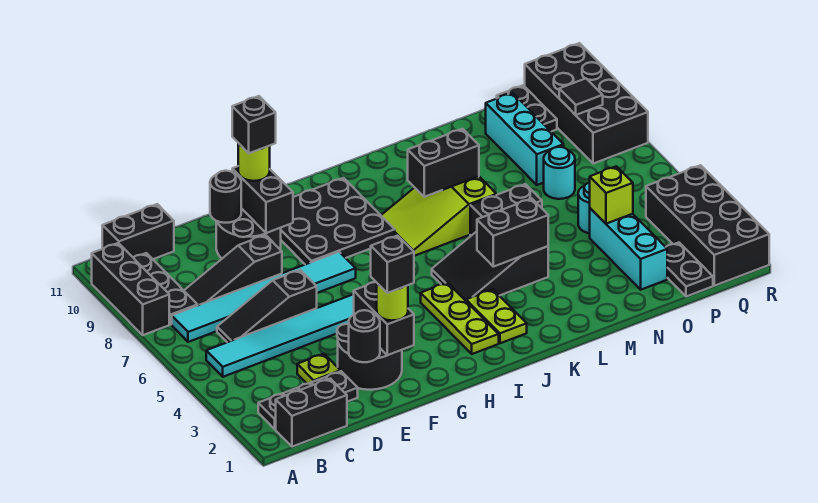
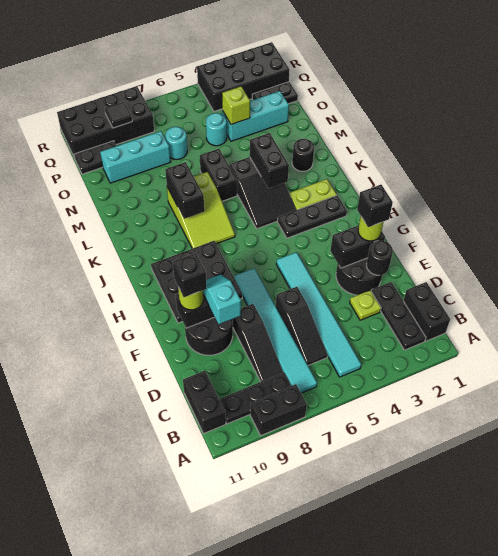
black brick A8:A10 level 1 -> black brick A8:A9 level 1
none -> cyan slope E9:F9 level 3 top E
black round brick E10 level 2 -> black round brick L2 level 1
lime plate I2:I4 level 1 -> black plate I2:I4 level 1

